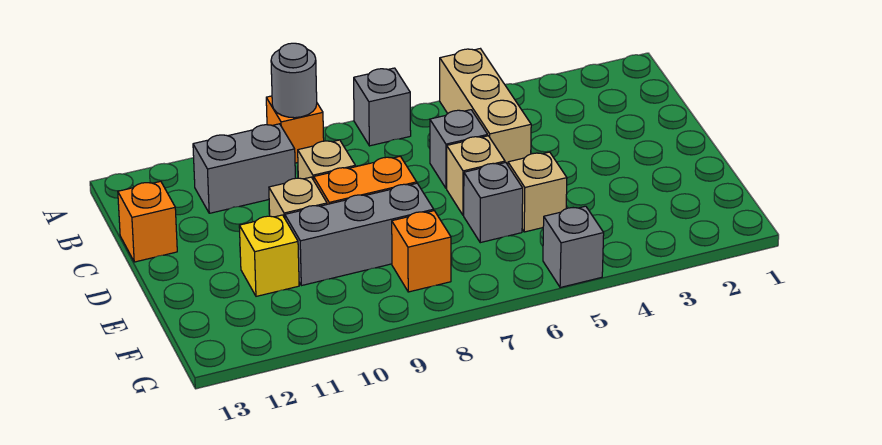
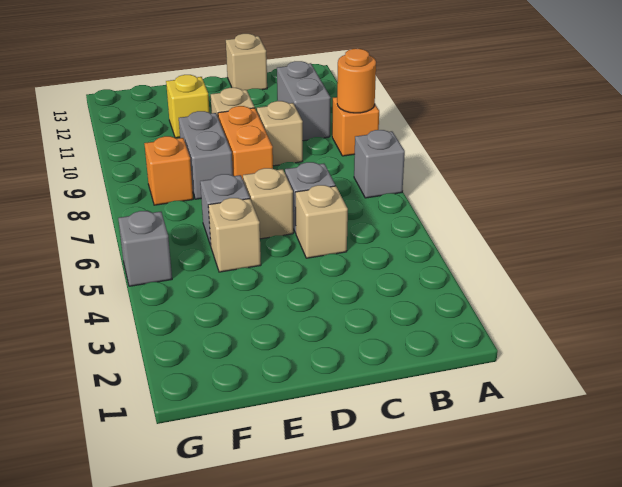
tan brick A5:C5 level 1 -> tan brick C5 level 1
grey round brick A9 level 2 -> orange round brick A9 level 2
orange brick C13 level 1 -> tan brick C13 level 1
grey brick E8:E10 level 1 -> grey brick E8:E9 level 1

